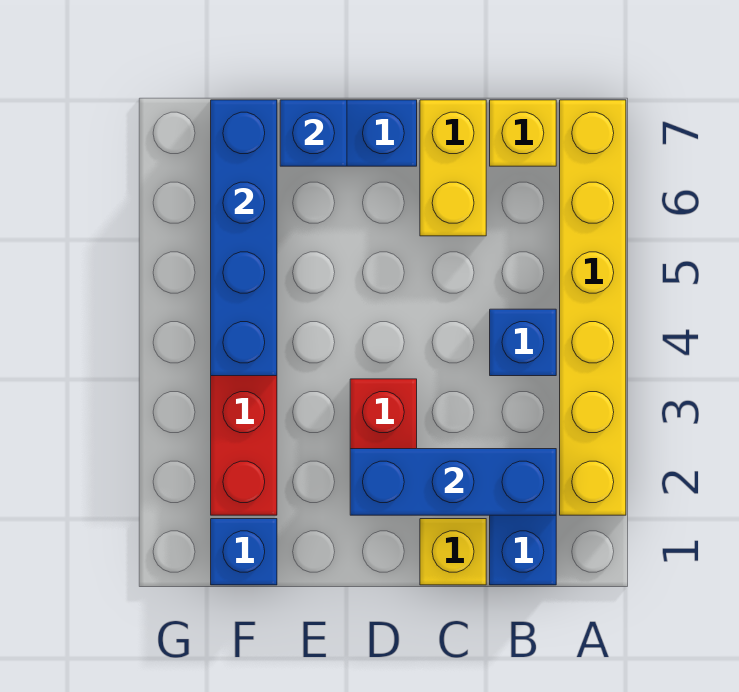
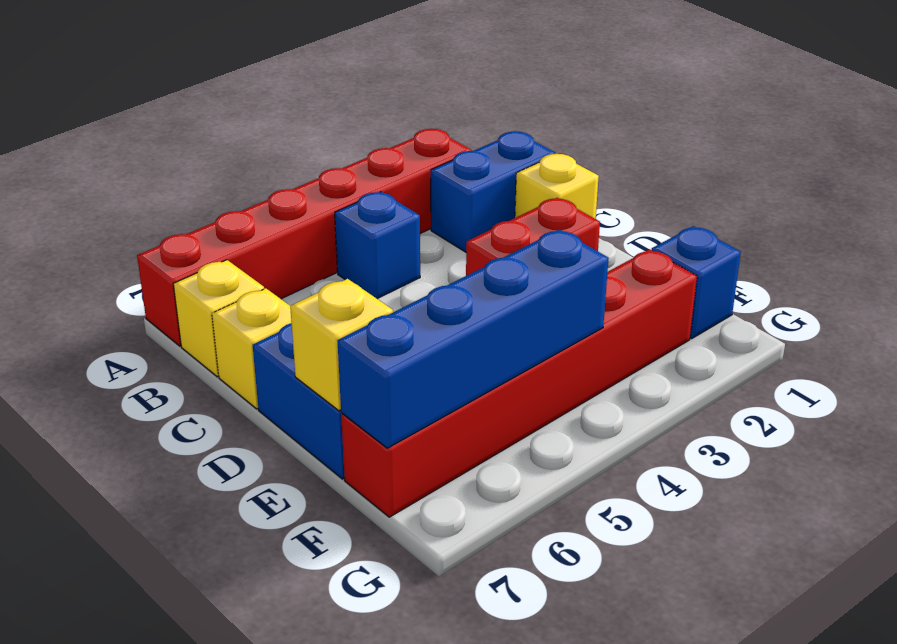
yellow brick A2:A7 level 1 -> red brick A2:A7 level 1
blue brick B2:D2 level 2 -> none
yellow brick C6:C7 level 1 -> yellow brick C7 level 1
blue brick E7 level 2 -> yellow brick E7 level 2

